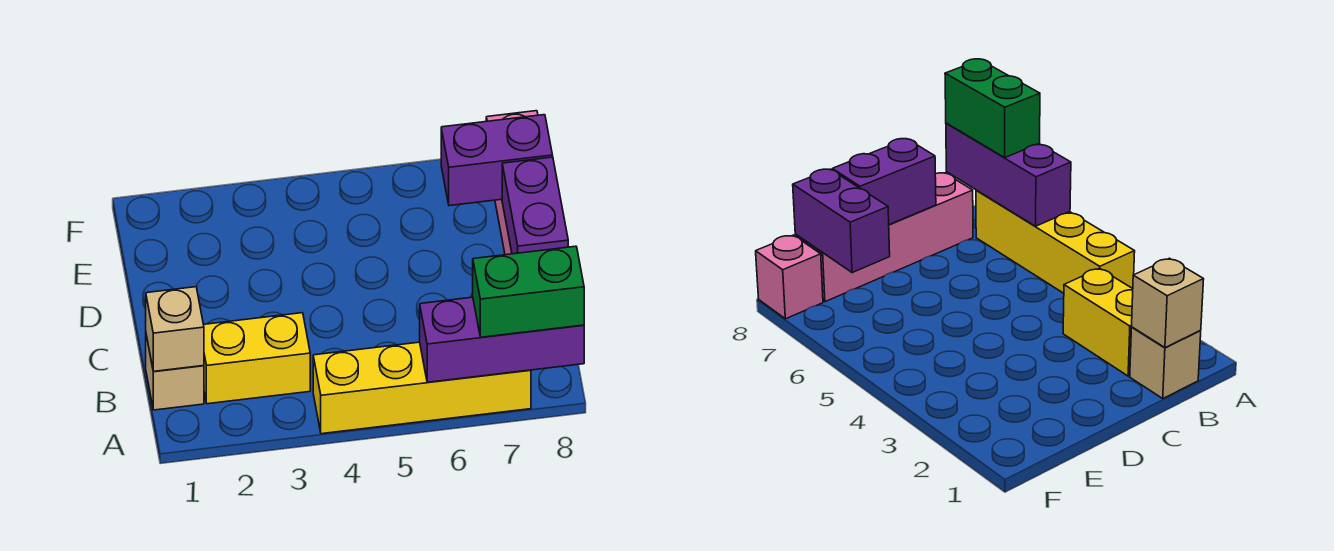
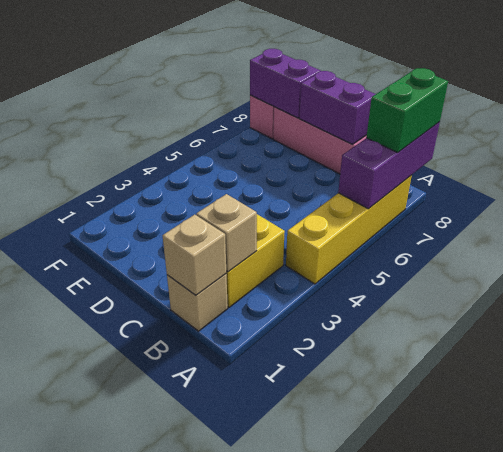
none -> tan brick B2 level 2
purple brick E7:E8 level 2 -> purple brick E8:F8 level 2

